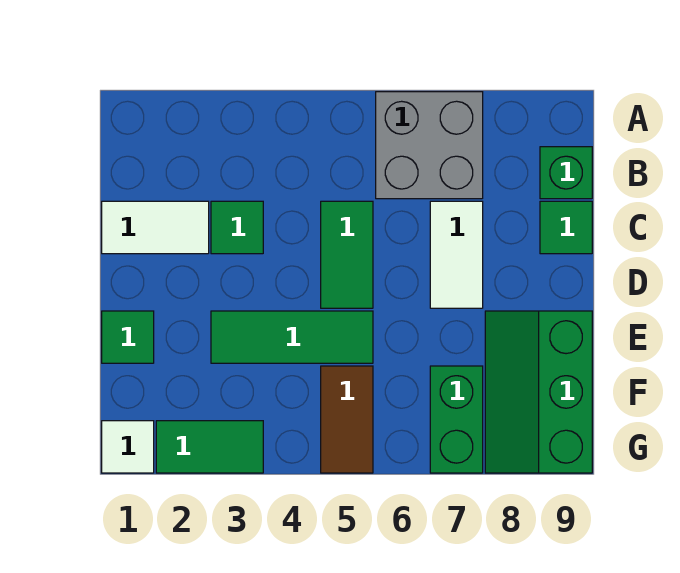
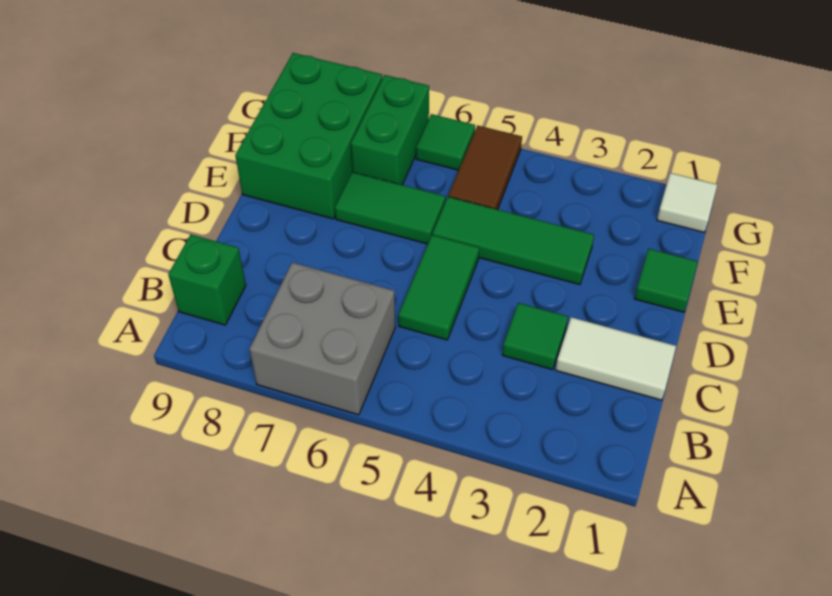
white tile C7:D7 level 1 -> none
green tile C9 level 1 -> green tile G6 level 1
green slope E8:G9 level 1 top 9 -> green brick E8:G9 level 1
green tile G2:G3 level 1 -> green tile E6:E7 level 1

